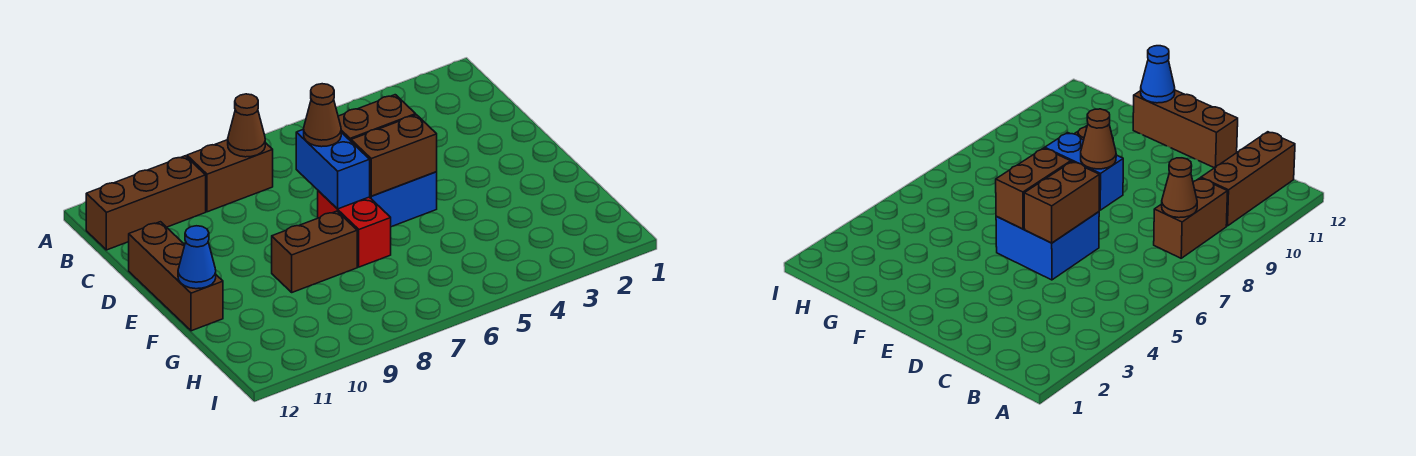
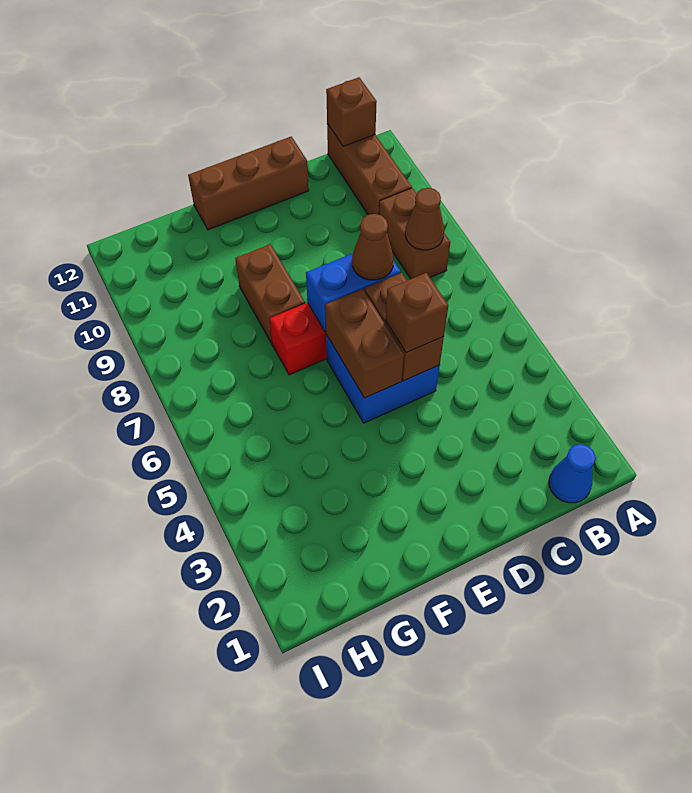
none -> brown brick B12 level 2
none -> brown brick D5 level 3
blue cone F12 level 2 -> blue cone B1 level 1

